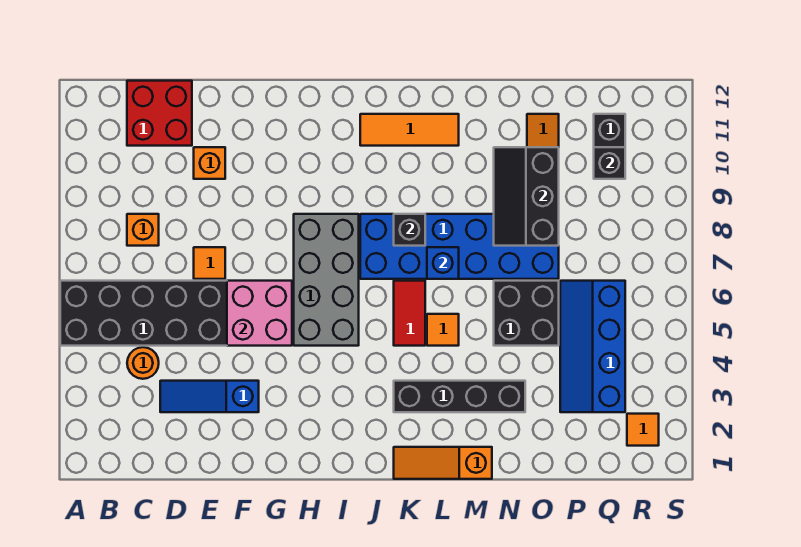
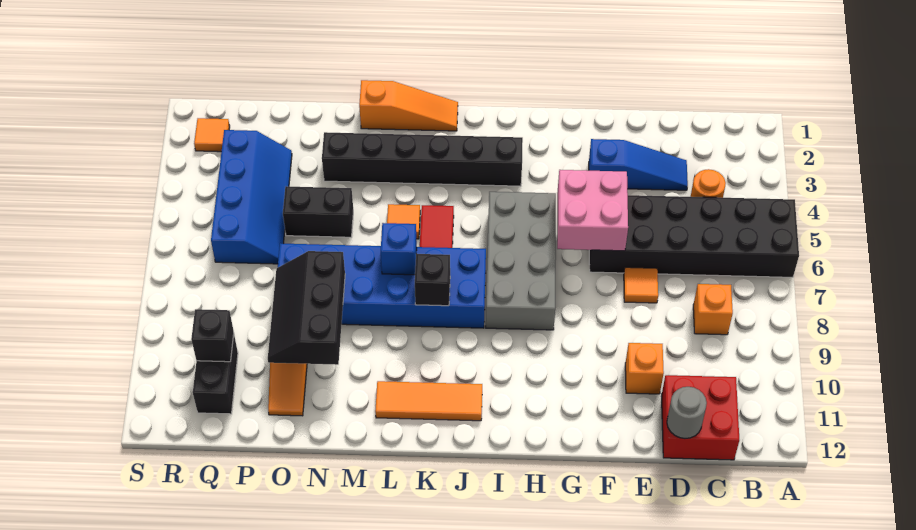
none -> grey round brick D12 level 2
black brick K3:N3 level 1 -> black brick I3:N3 level 1
black brick N5:O6 level 1 -> black brick N5:O5 level 1
black slope N8:O10 level 2 top O -> black slope N8:O10 level 2 top N

